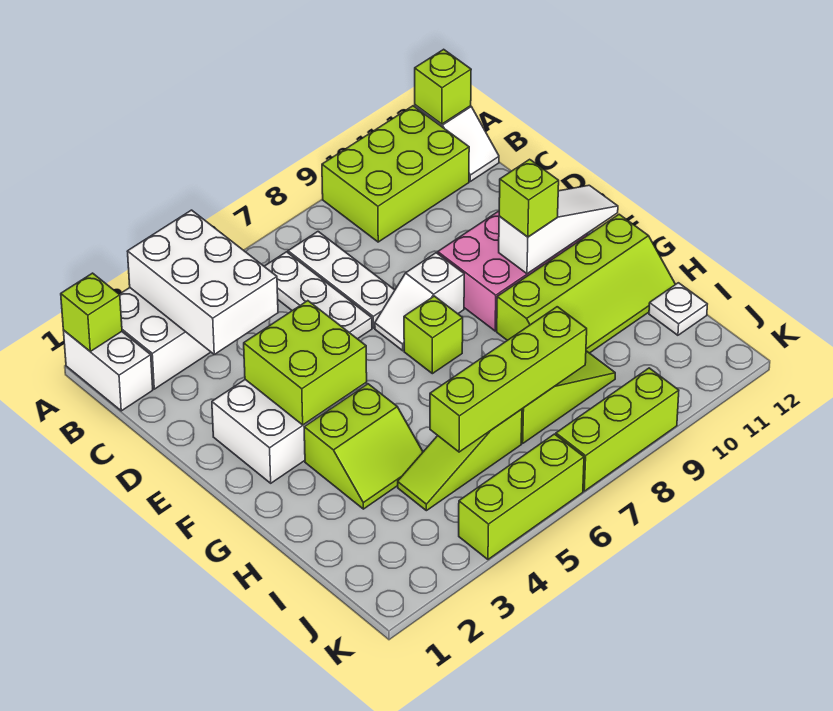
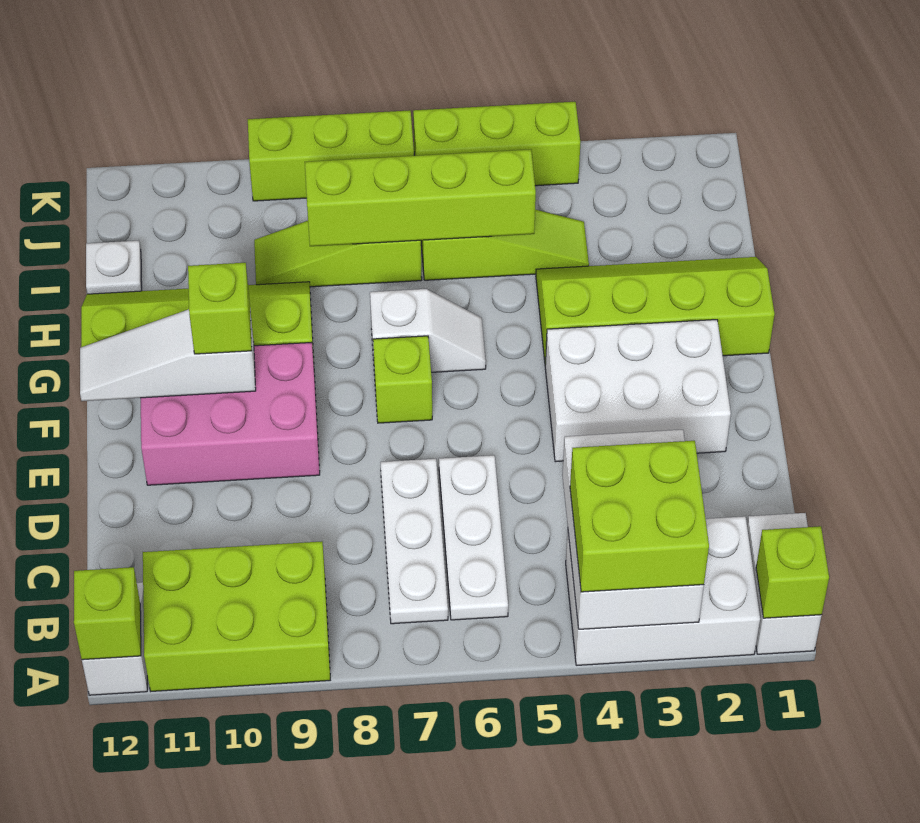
lime brick E3:F4 level 2 -> lime brick A3:B4 level 3
white slope E7:E8 level 1 top 8 -> white slope G6:G7 level 1 top 7
lime slope G3:H4 level 1 top G -> lime slope G1:H4 level 1 top G

